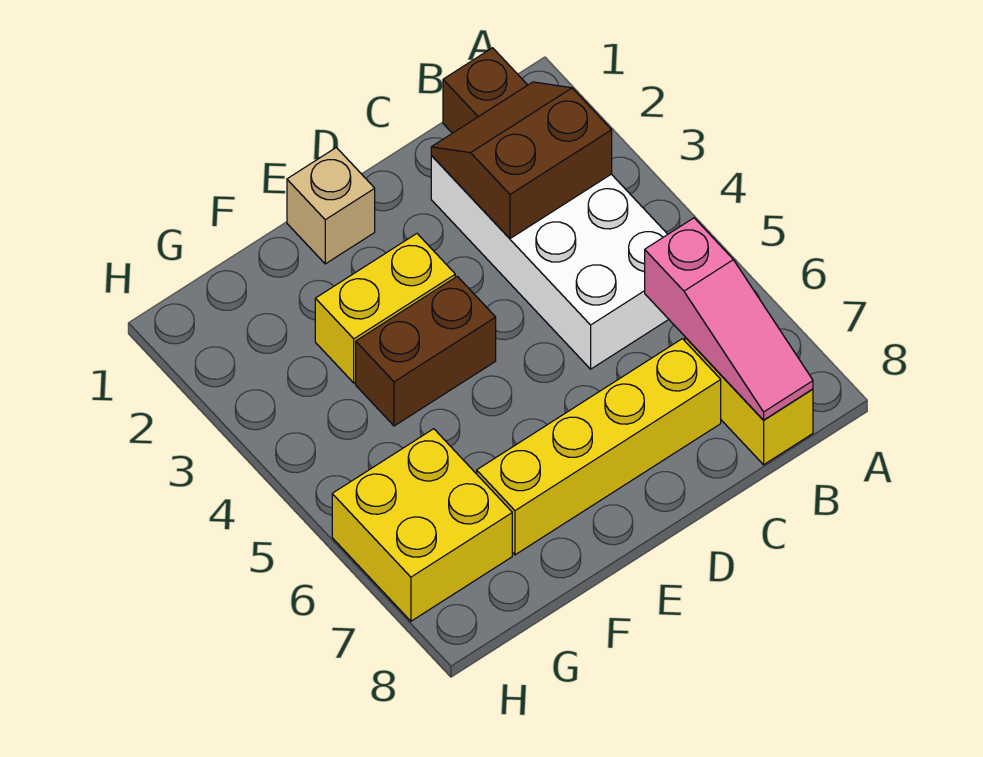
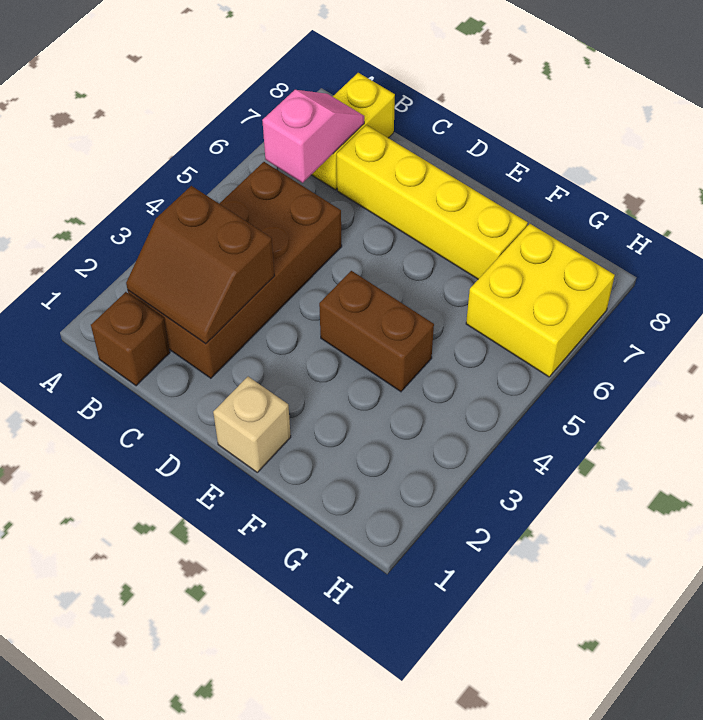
white brick B2:C5 level 1 -> brown brick B2:C5 level 1
pink slope B6:B8 level 2 top 6 -> pink slope B6:B7 level 2 top 6
yellow brick E3:F3 level 1 -> none

